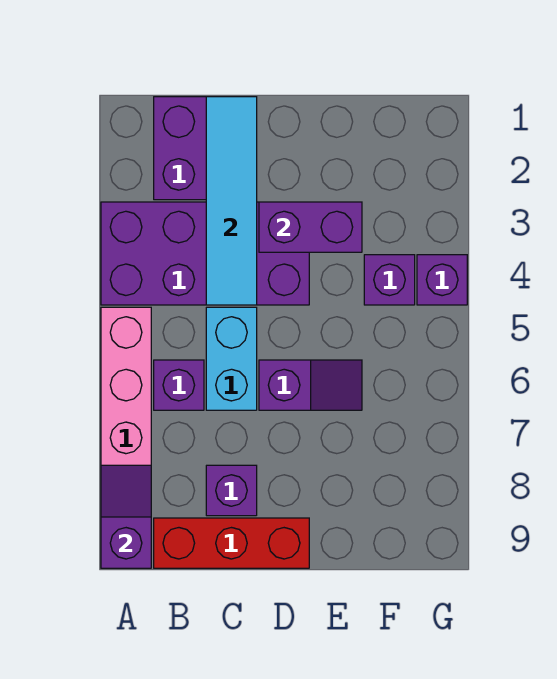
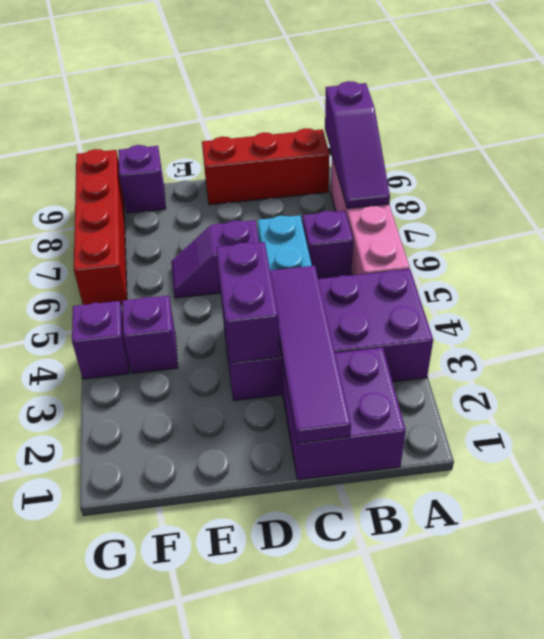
purple slope A8:A9 level 2 top 9 -> purple slope A7:A9 level 2 top 9
cyan tile C1:C4 level 2 -> purple tile C1:C4 level 2
purple brick C8 level 1 -> purple brick F9 level 1
purple brick D3:E3 level 2 -> purple brick D3:D4 level 2
none -> red brick G6:G9 level 1

